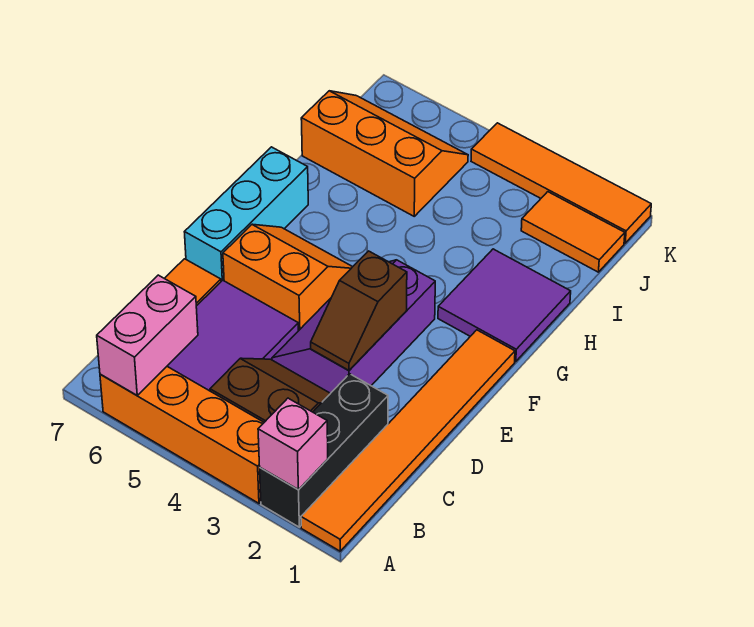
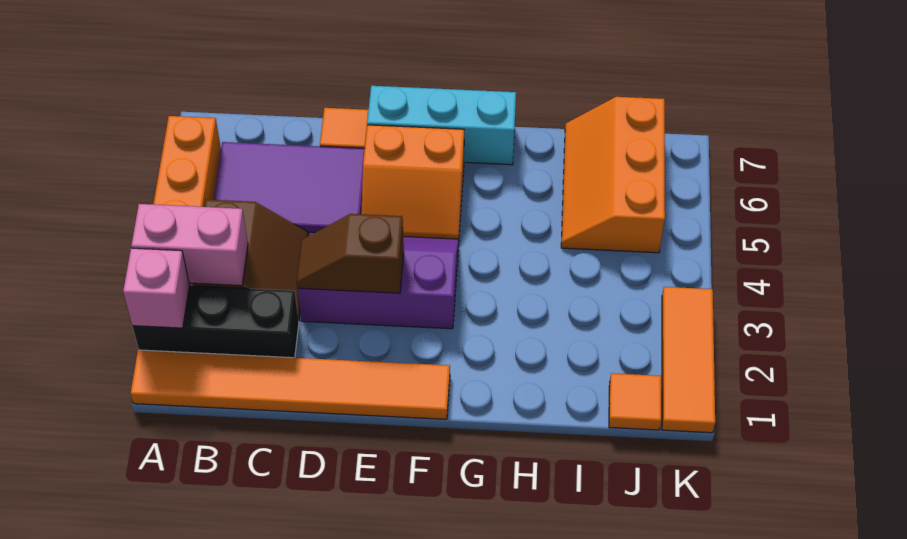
pink brick A6:B6 level 2 -> pink brick A3:B3 level 2
orange slope E5:F6 level 1 top E -> orange slope E5:F6 level 1 top 6
purple tile G1:H2 level 1 -> none
orange slope I5:J7 level 1 top I -> orange slope I5:J7 level 1 top J
orange tile J1:J2 level 1 -> orange tile J1 level 1
orange tile K1:K4 level 1 -> orange tile K1:K3 level 1

